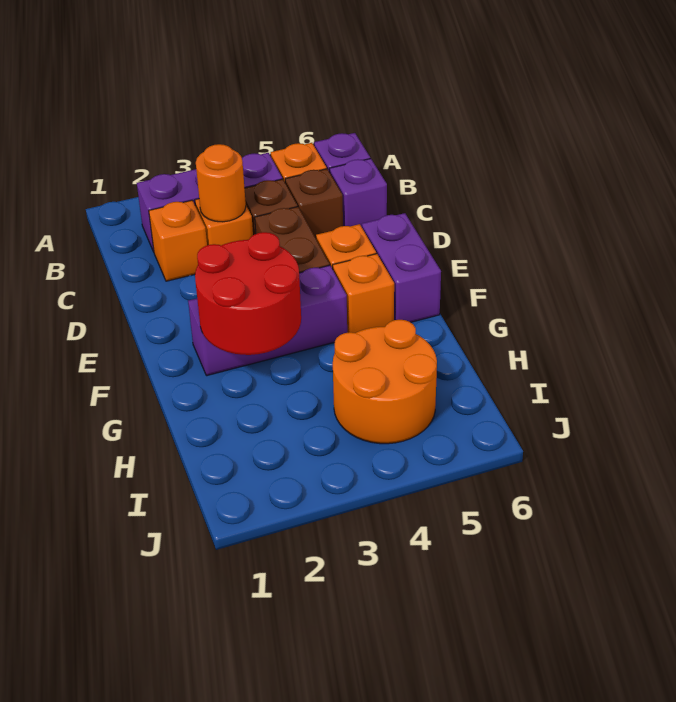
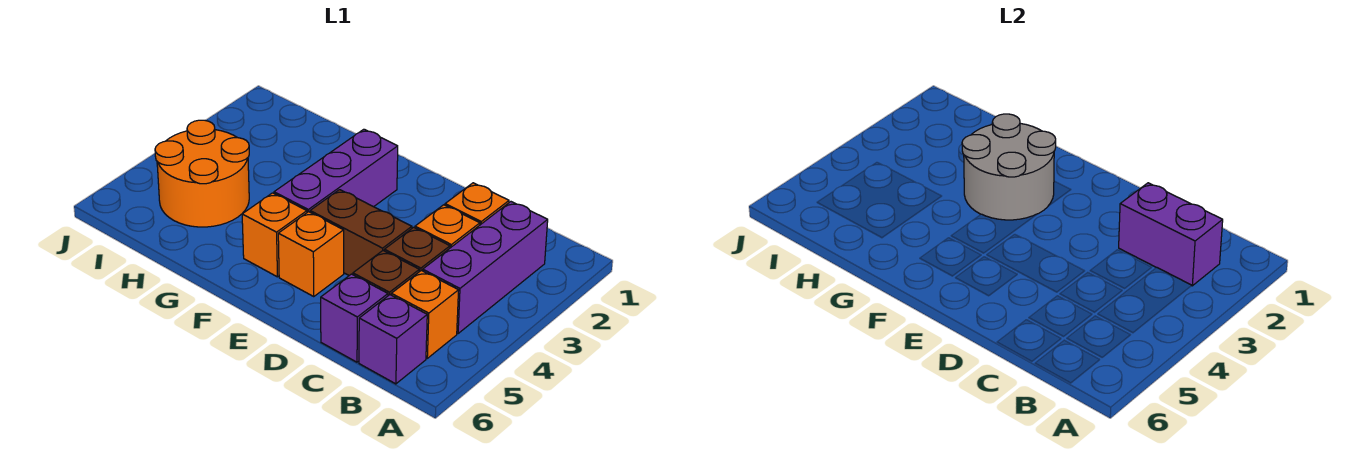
orange round brick C3 level 2 -> none
purple brick E6:F6 level 1 -> purple brick B2:C2 level 2
red round brick F2:G3 level 2 -> grey round brick F2:G3 level 2

